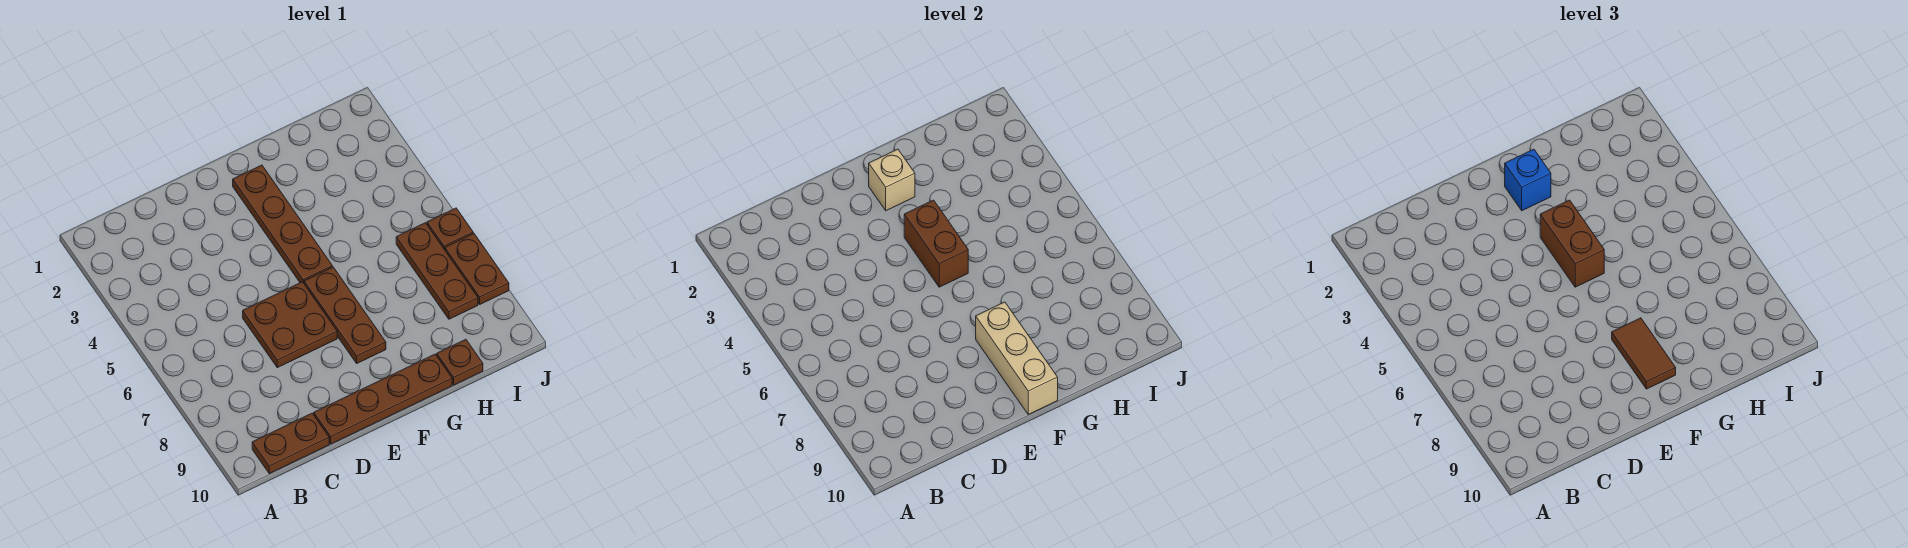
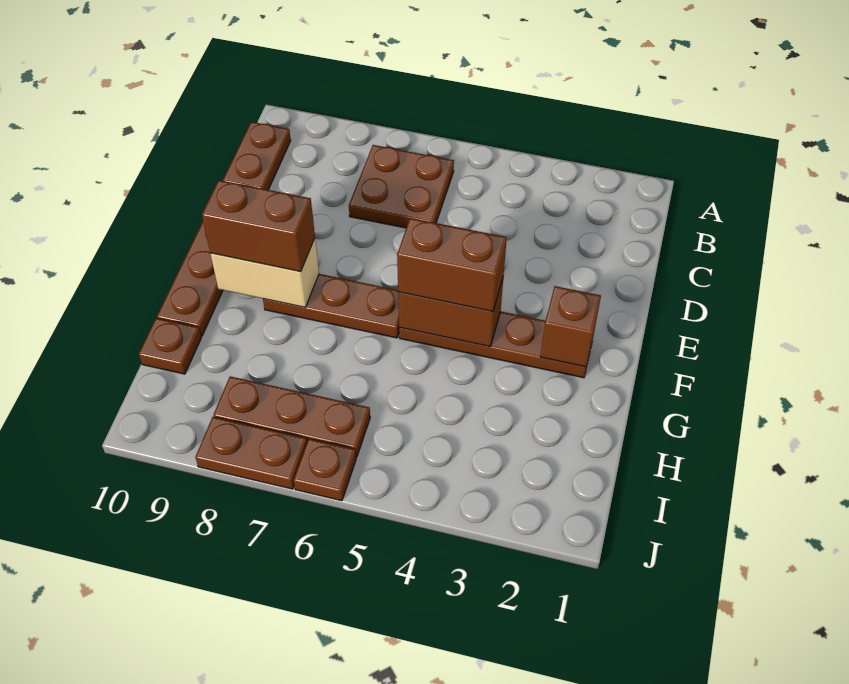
brown plate D6:E7 level 1 -> brown plate B6:C7 level 1
tan brick F2 level 2 -> brown brick F2 level 2
blue brick F2 level 3 -> none
tan brick F8:F10 level 2 -> tan brick F8:F9 level 2
brown tile F8:F9 level 3 -> brown brick F8:F9 level 3

